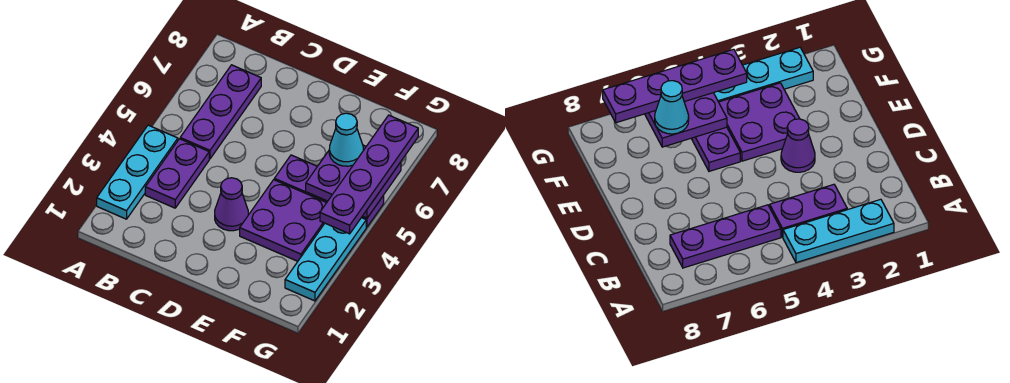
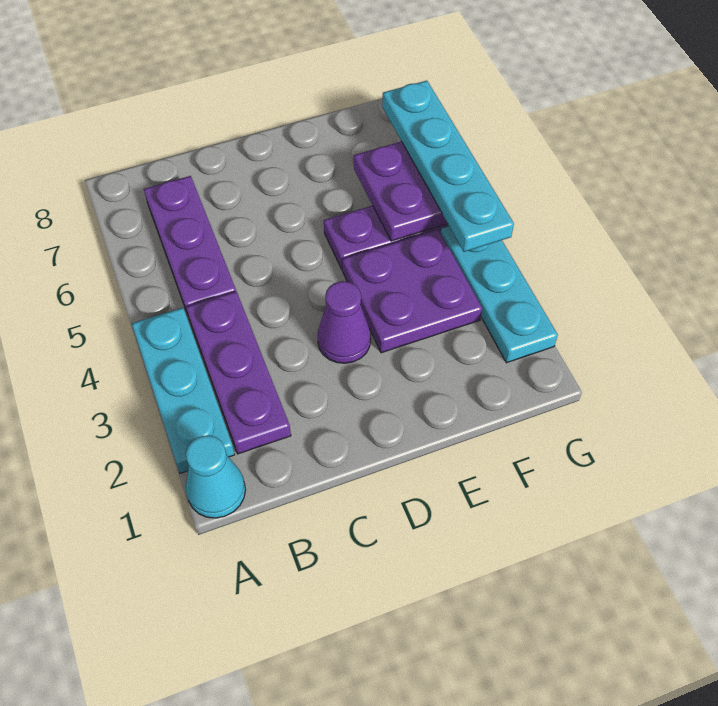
purple plate B3:B4 level 1 -> purple plate B2:B4 level 1
cyan cone F6 level 3 -> cyan cone A1 level 1
purple plate G4:G7 level 3 -> cyan plate G4:G7 level 3

